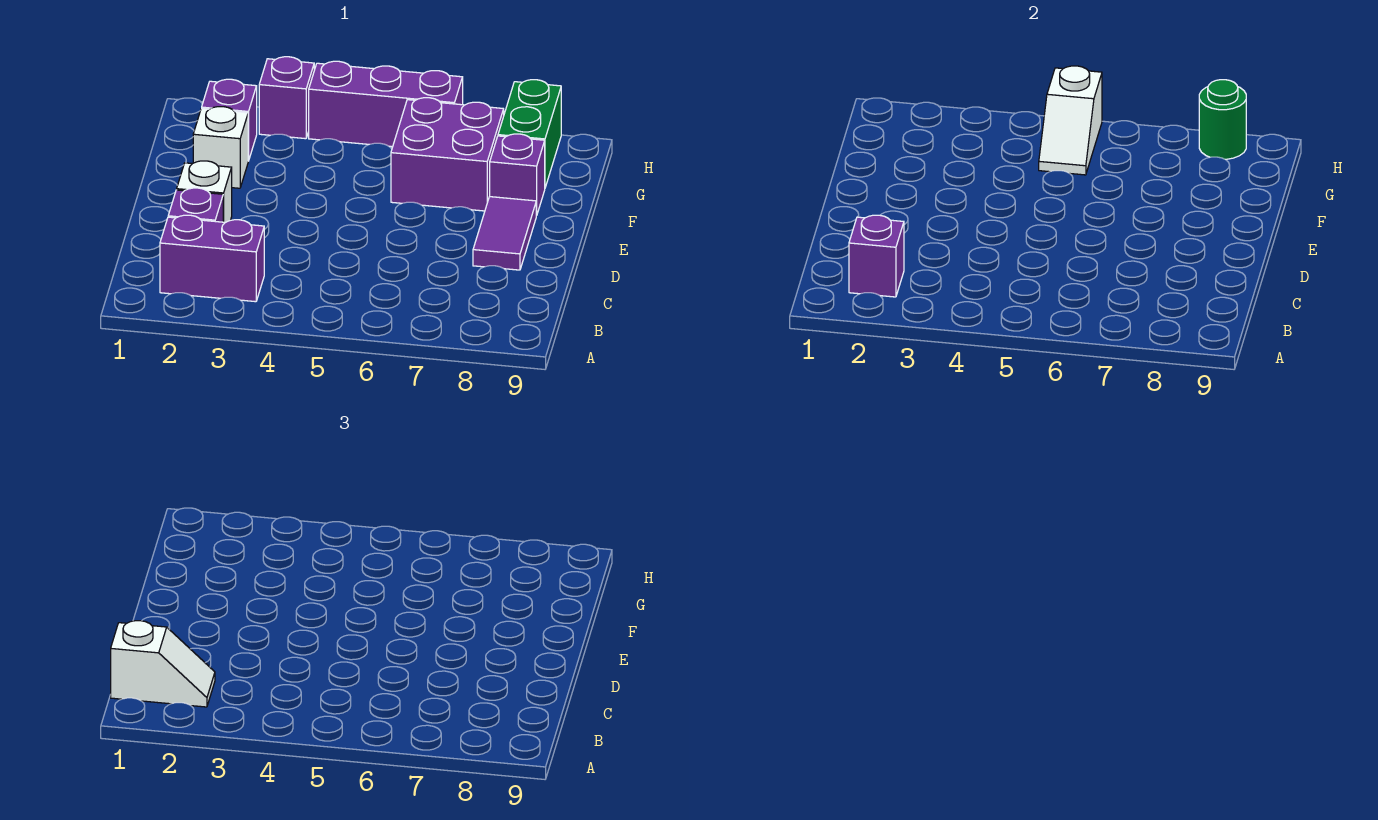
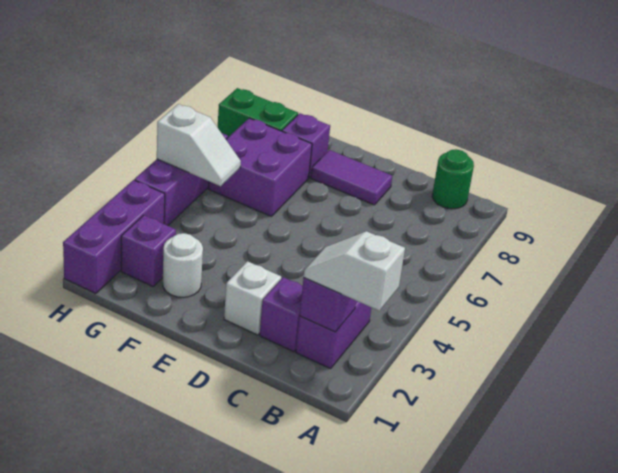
white slope B1:B2 level 3 top 1 -> white slope A2:B2 level 3 top A
white brick F2 level 1 -> white round brick F2 level 1
purple brick H3 level 1 -> purple brick H1:H3 level 1
green round brick H8 level 2 -> green round brick B9 level 1

